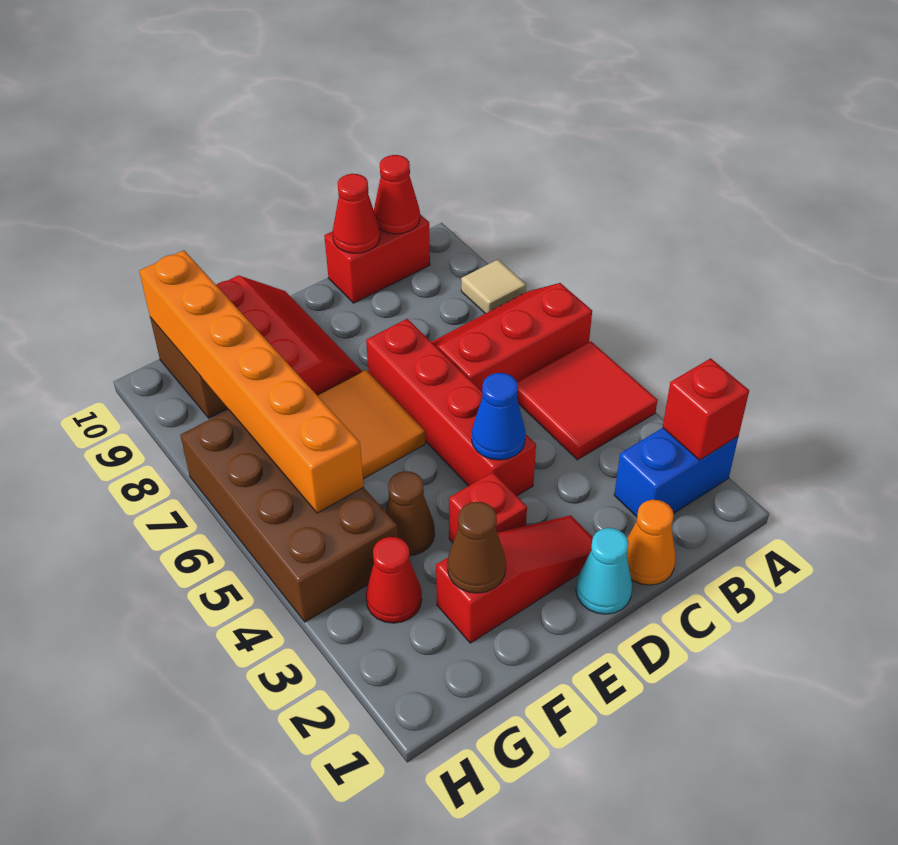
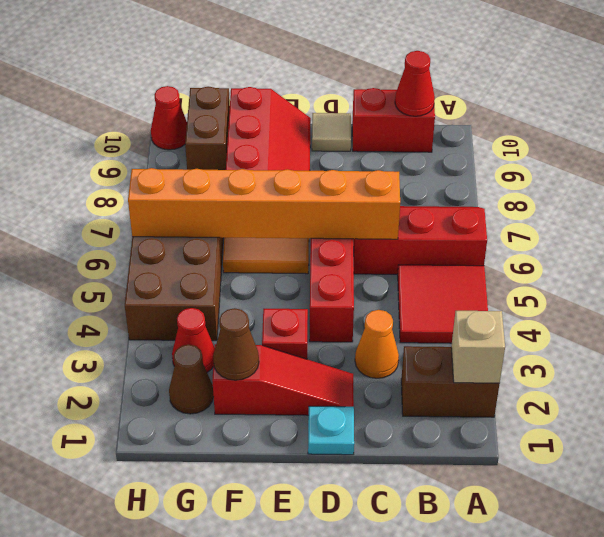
blue brick A2:B2 level 1 -> brown brick A2:B2 level 1
red brick A2 level 2 -> tan brick A2 level 2
tan tile A8 level 1 -> tan tile D10 level 1
orange cone C1 level 1 -> orange cone C3 level 1
red cone C10 level 2 -> red cone H10 level 1
cyan cone D1 level 1 -> cyan plate D1 level 1
blue cone D4 level 2 -> none
brown cone F4 level 1 -> brown cone G2 level 1
orange brick G5:G10 level 2 -> orange brick C6:H6 level 2

